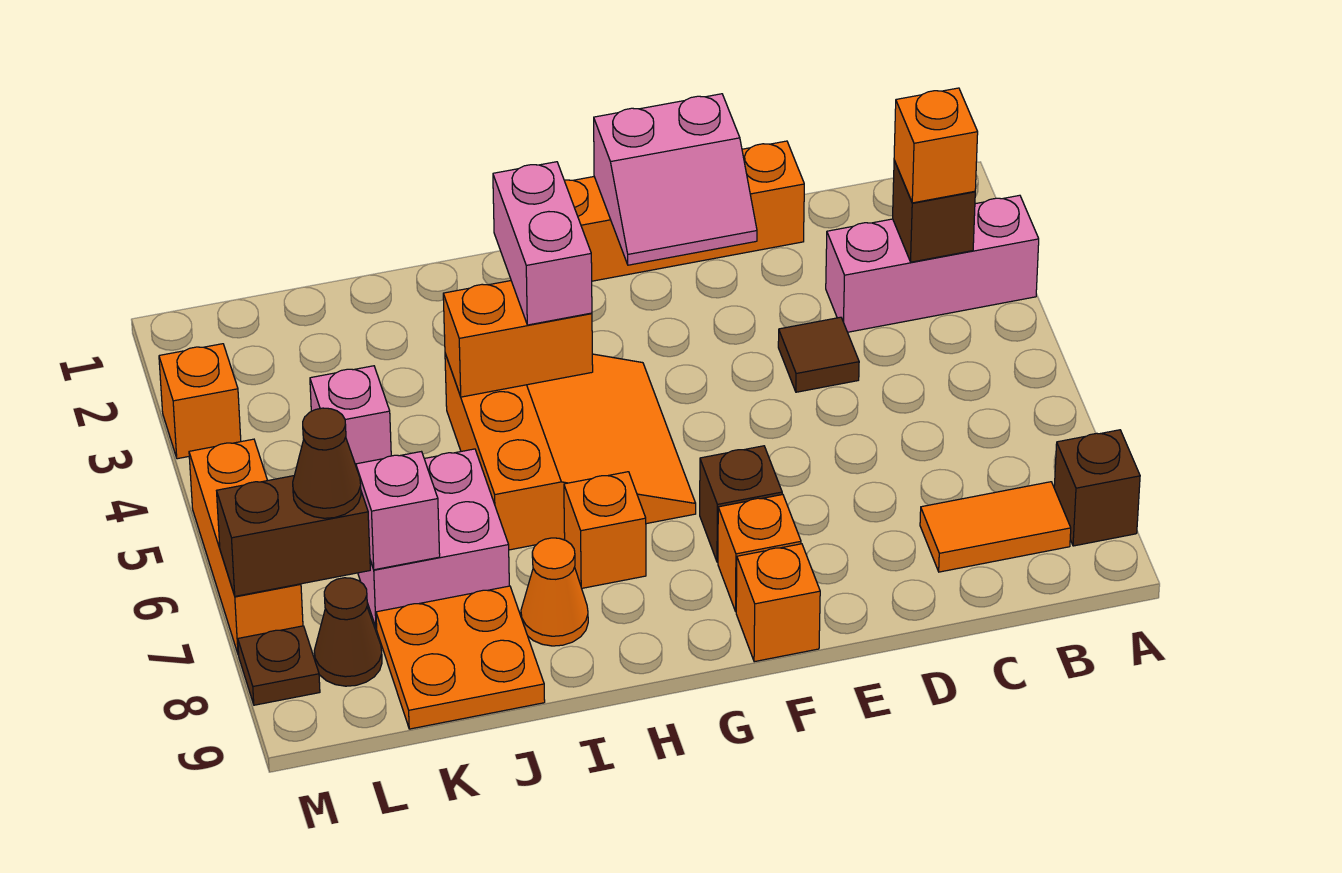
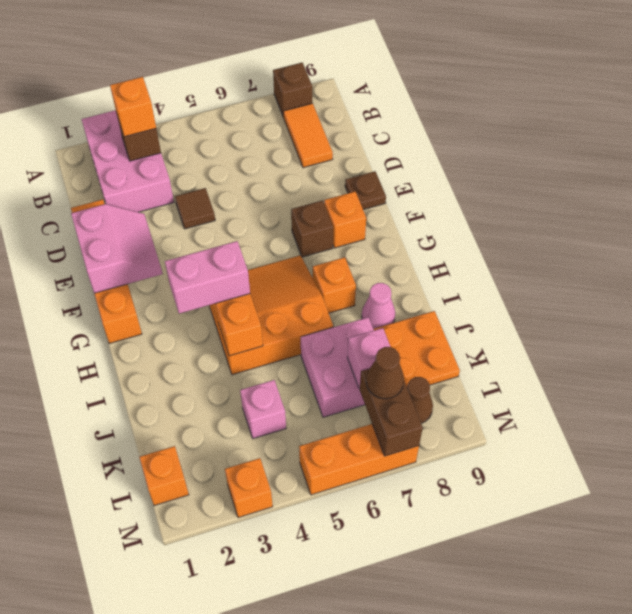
pink brick A3:C3 level 1 -> pink brick A2:C3 level 1
orange brick F9 level 1 -> orange brick L1 level 1
orange cone I8 level 1 -> pink cone I8 level 1
brown plate M8 level 1 -> brown plate E9 level 1

